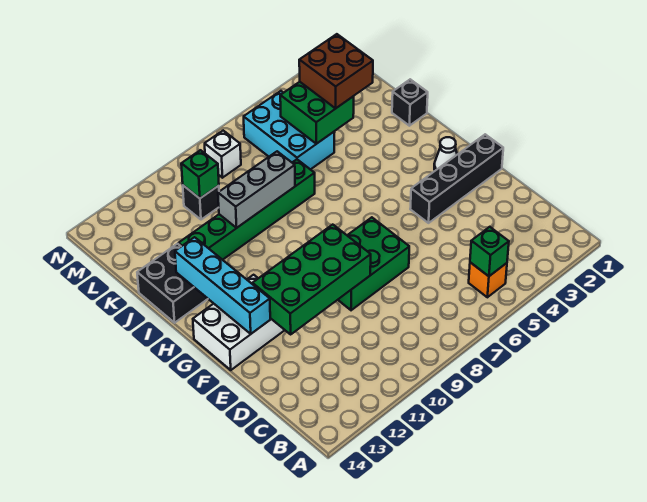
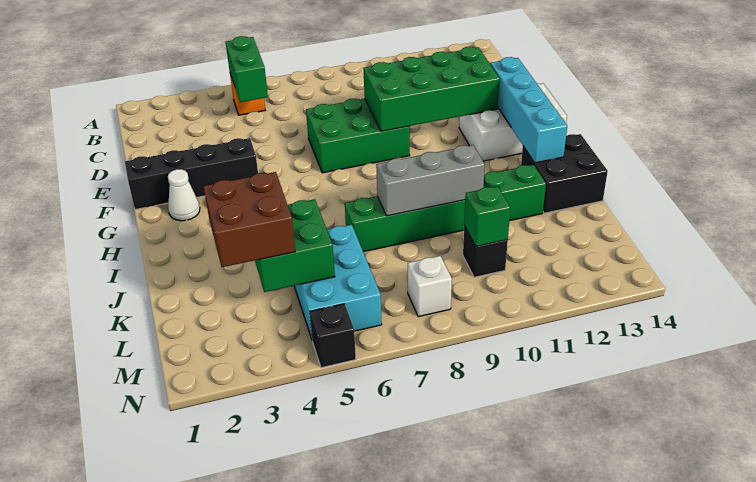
green brick B5 level 2 -> green brick B5:C5 level 2
black brick J1 level 1 -> black brick N5 level 1

